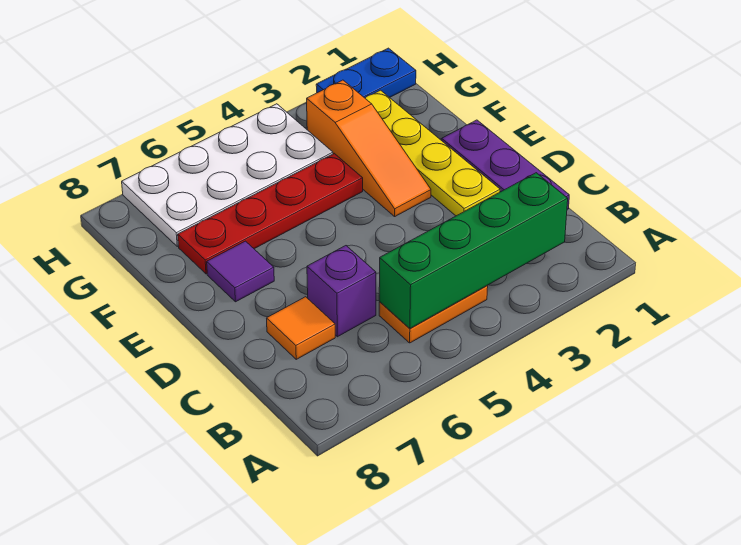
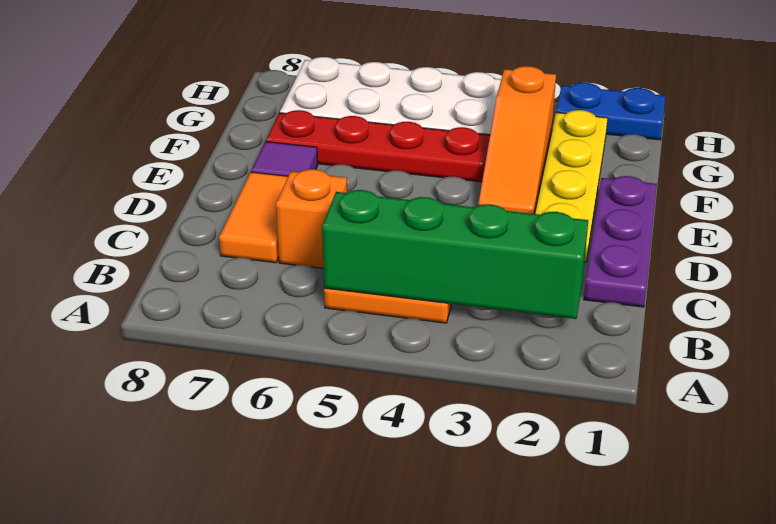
purple brick C6 level 1 -> orange brick C6 level 1
orange tile C7 level 1 -> orange tile C7:D7 level 1

